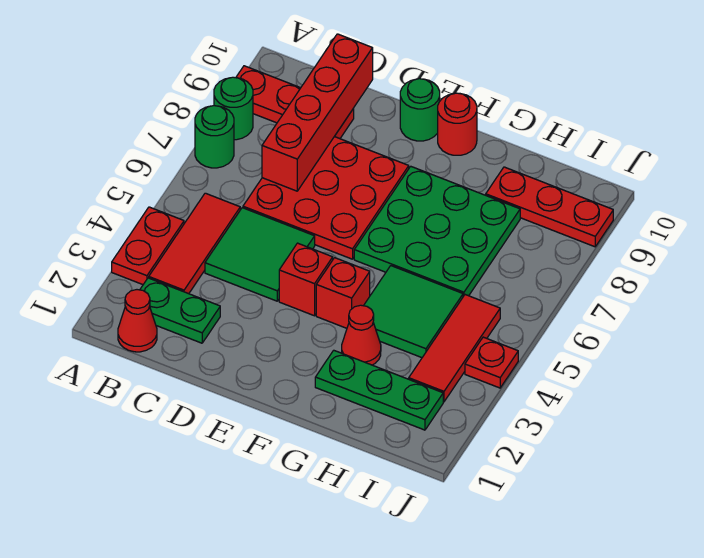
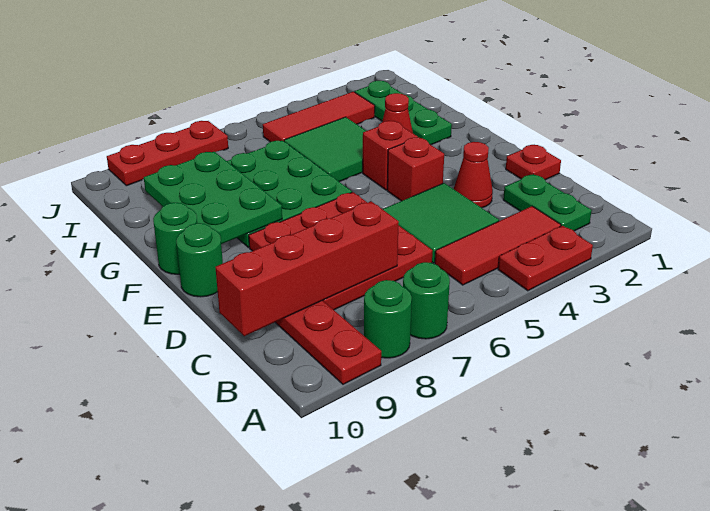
red cone B1 level 1 -> red cone D3 level 1
none -> green plate F8:H9 level 2
red round brick F10 level 1 -> green round brick F10 level 1
red plate H9:J9 level 1 -> red plate J7:J9 level 1
red plate J4 level 1 -> red plate D1 level 1

